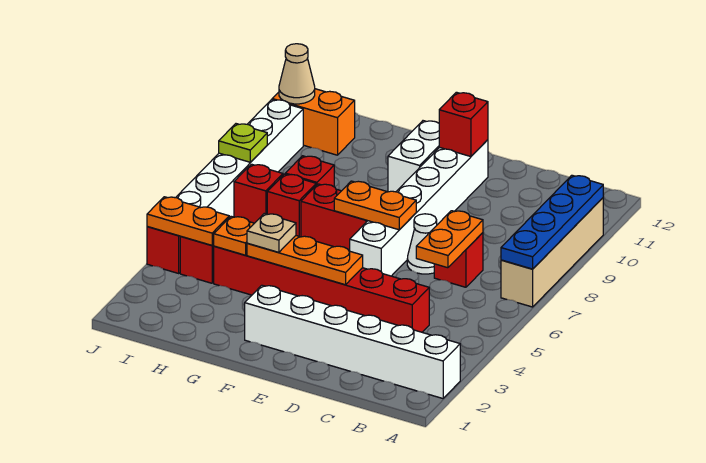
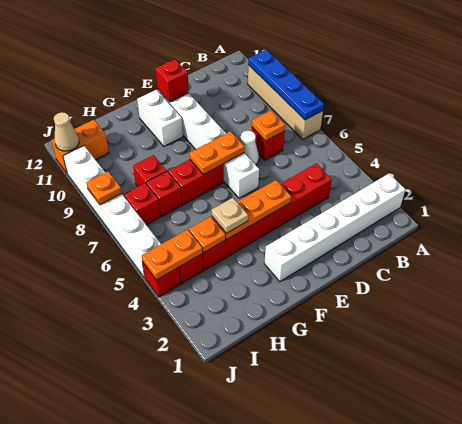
orange plate C6:C7 level 2 -> orange plate C7 level 2
lime plate J8 level 2 -> orange plate J8 level 2

